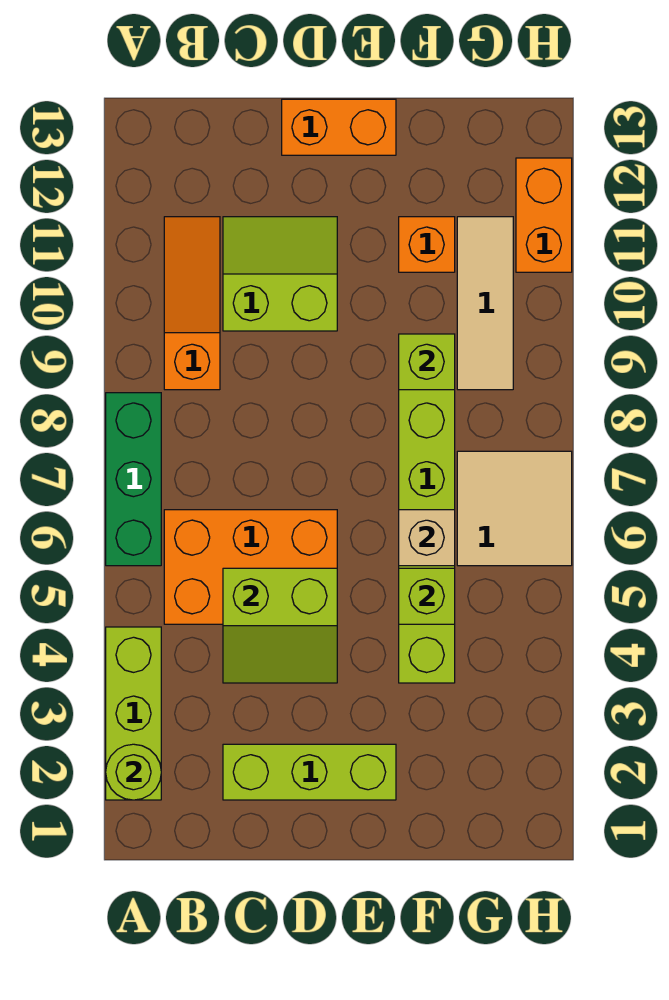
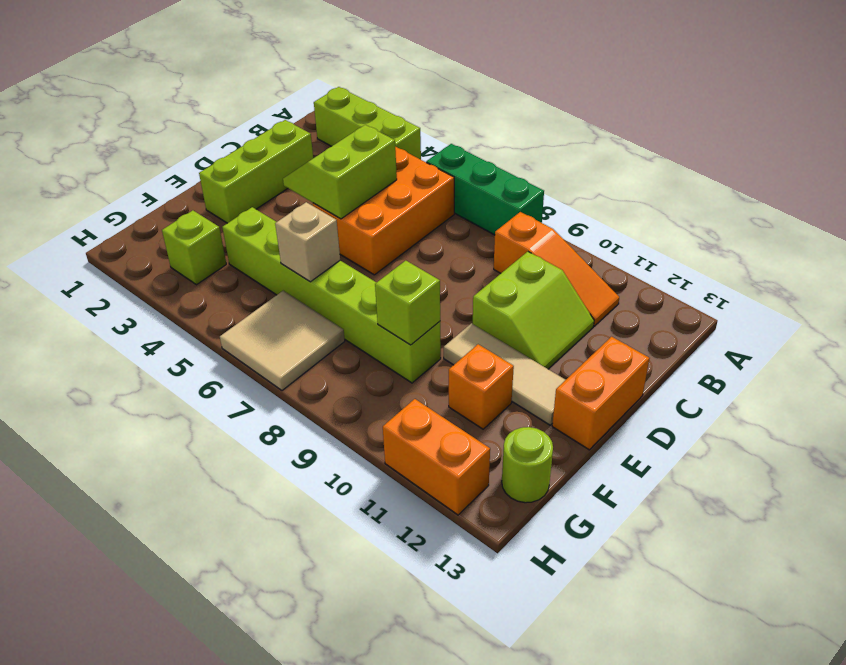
lime round brick A2 level 2 -> lime round brick G13 level 1
lime brick F5 level 2 -> lime brick G3 level 1
tan tile G9:G11 level 1 -> tan tile E10:E12 level 1

